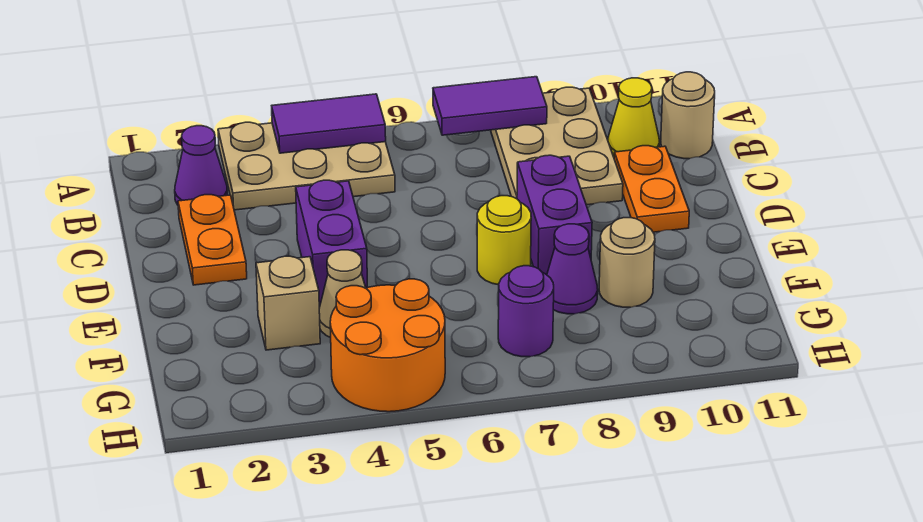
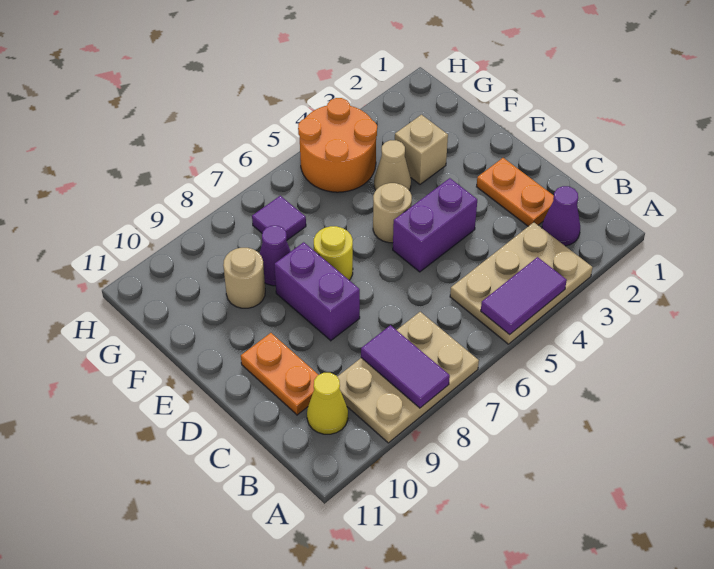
purple tile A7:A8 level 2 -> purple tile A8:B8 level 2
tan plate A8:C9 level 1 -> tan plate A7:B9 level 1
tan round brick B11 level 1 -> tan round brick E5 level 1
purple brick D4:E4 level 1 -> purple brick D4:D5 level 1
purple round brick G7 level 1 -> purple tile G7 level 1

